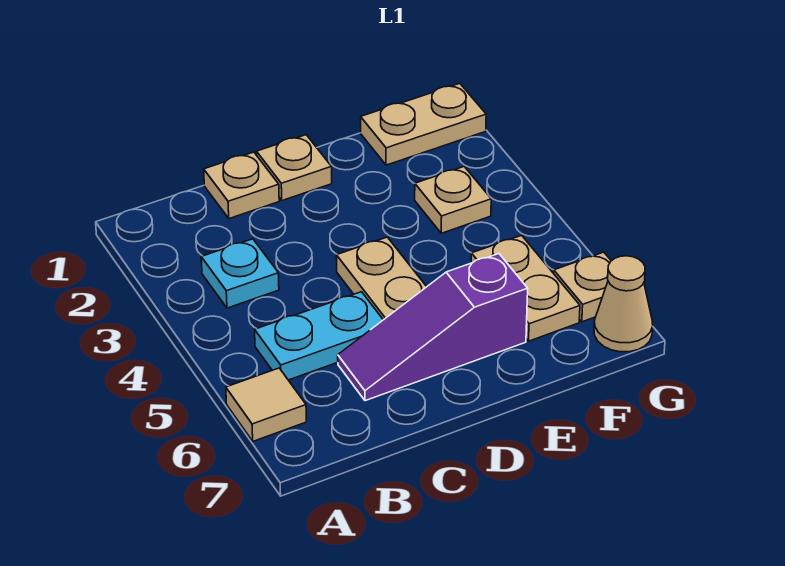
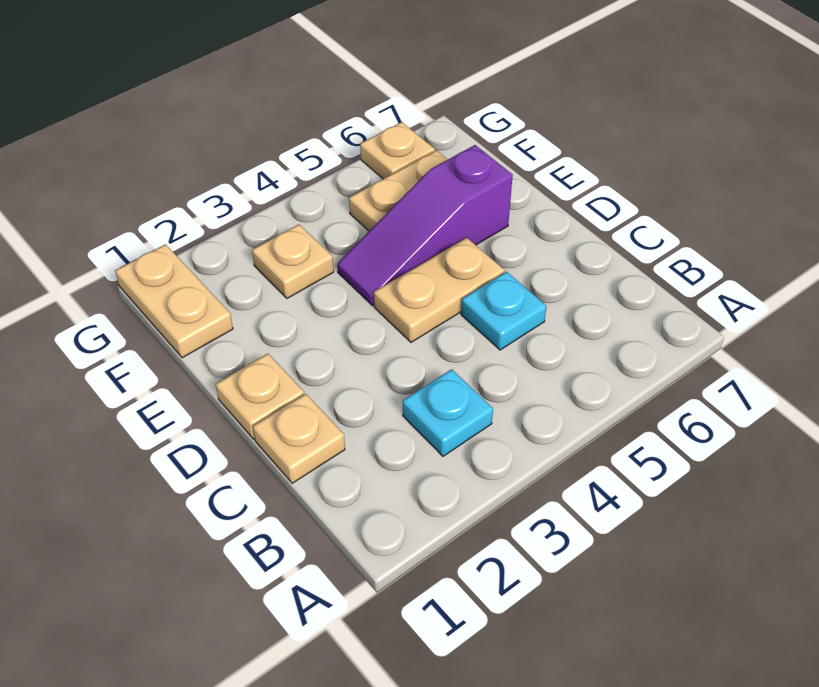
tan tile A6 level 1 -> none
cyan plate B5:C5 level 1 -> cyan plate C5 level 1
purple slope C6:E6 level 1 top E -> purple slope E4:E6 level 1 top 6
tan cone G7 level 1 -> none

